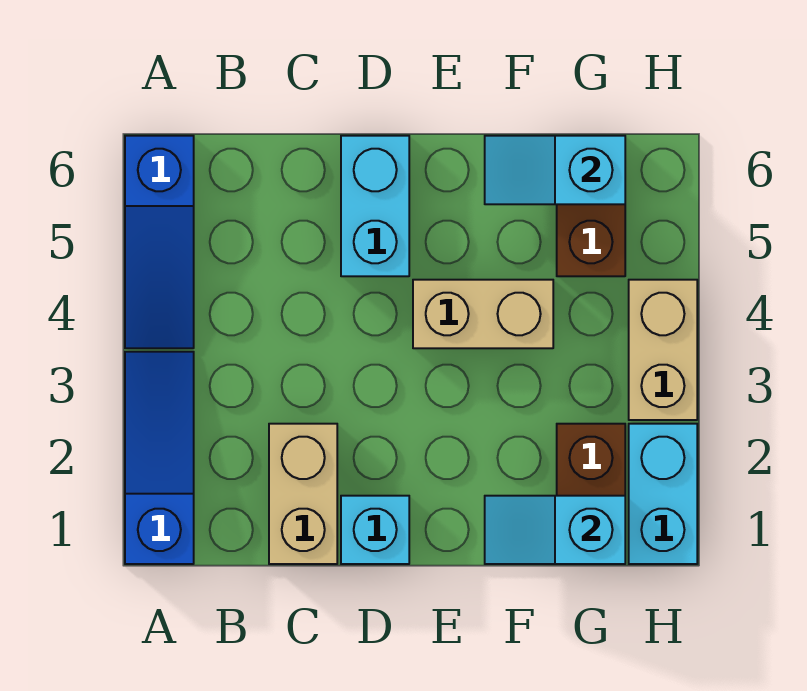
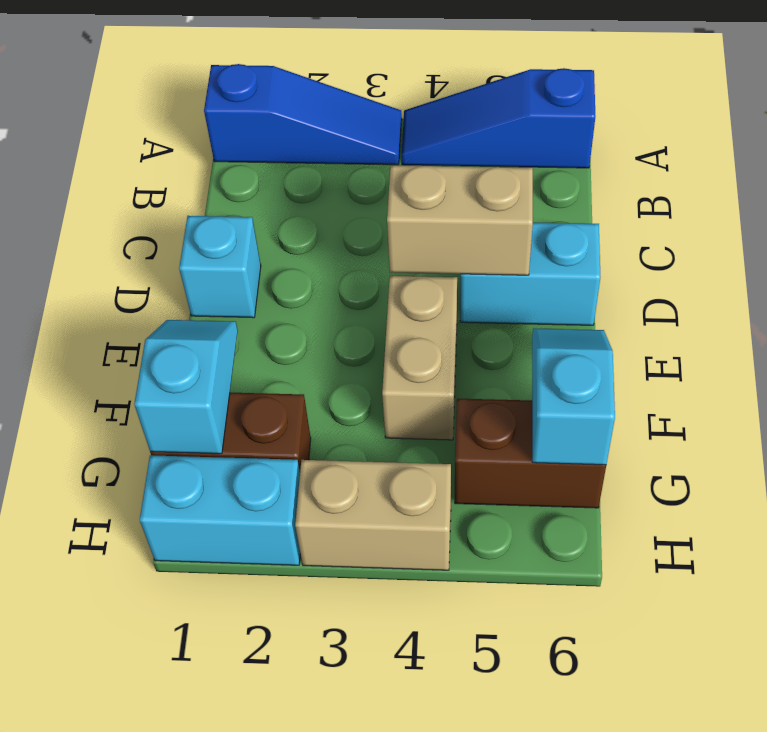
tan brick C1:C2 level 1 -> tan brick D4:D5 level 2

